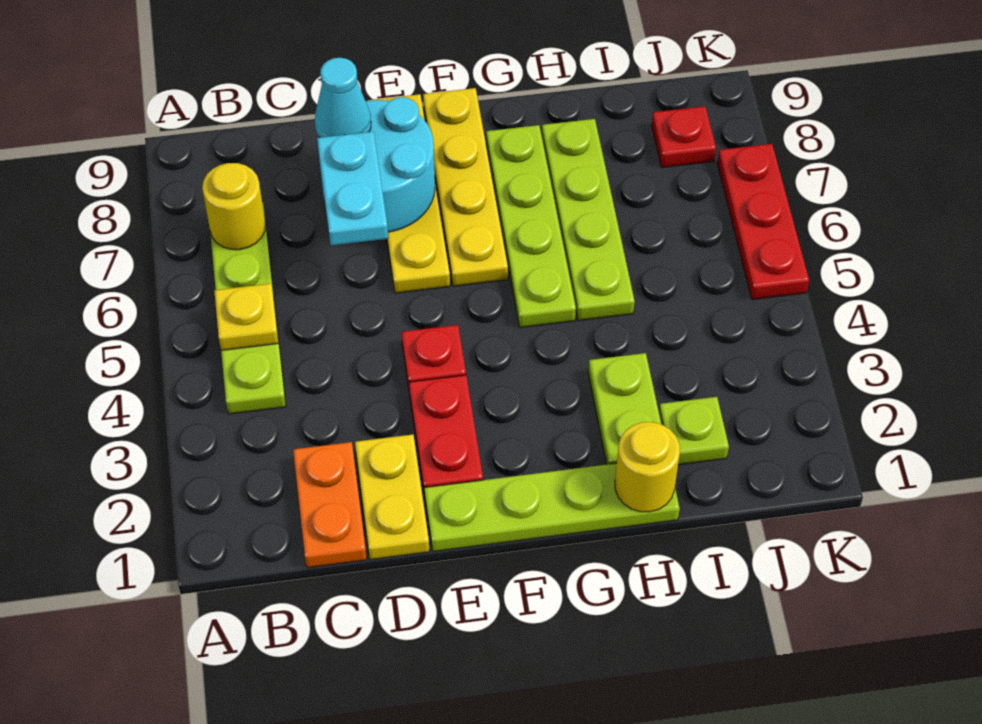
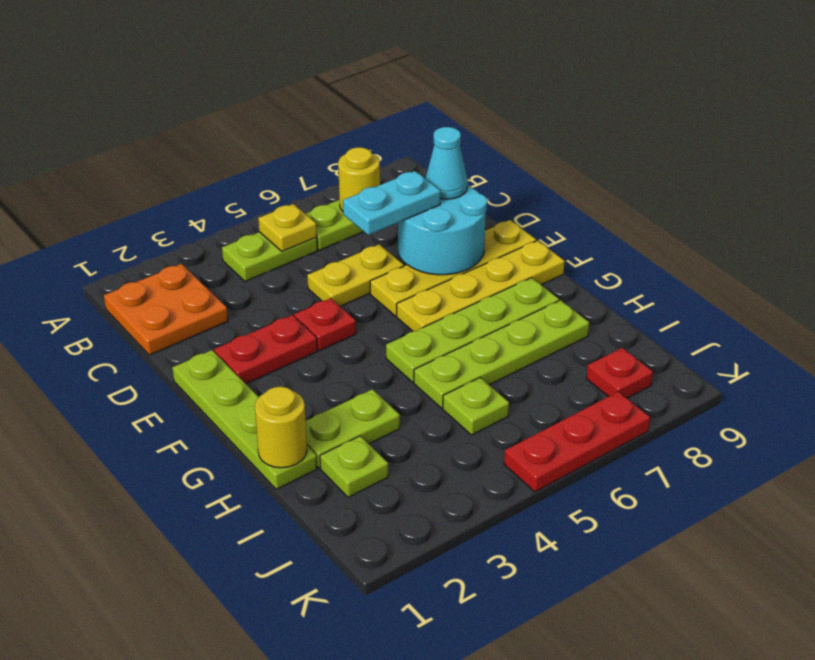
orange plate C1:C2 level 1 -> orange plate B1:C2 level 1
yellow plate D1:D2 level 1 -> yellow plate D5:D6 level 1
none -> lime plate I5 level 1

